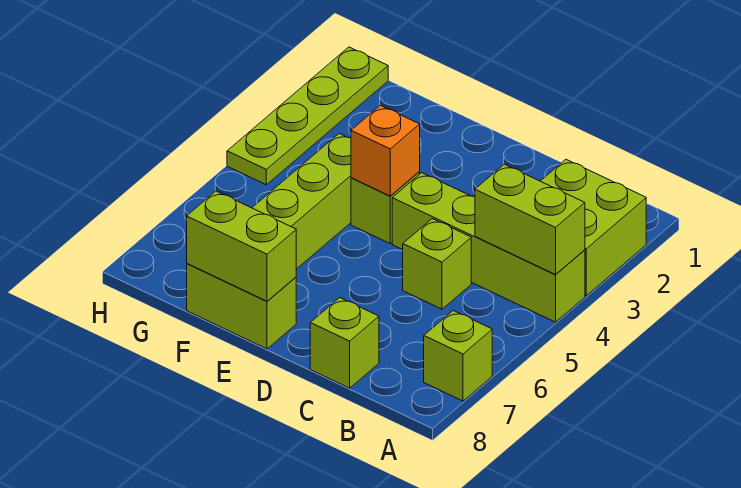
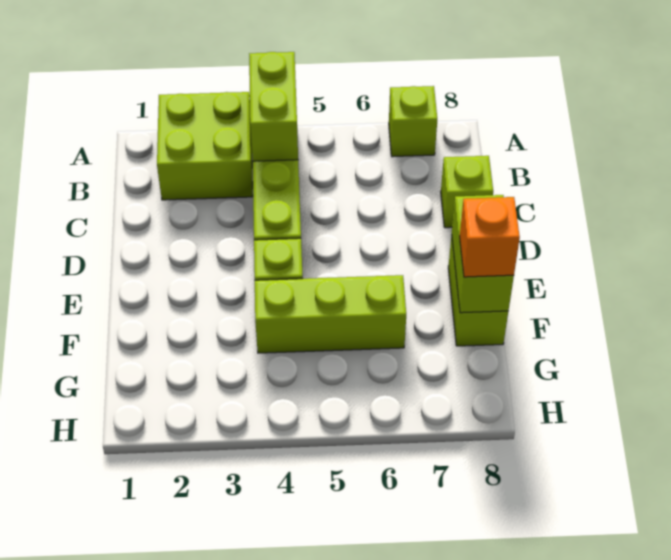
lime brick C5 level 1 -> none
orange brick E4 level 2 -> orange brick F8 level 3
lime plate H1:H4 level 1 -> none

